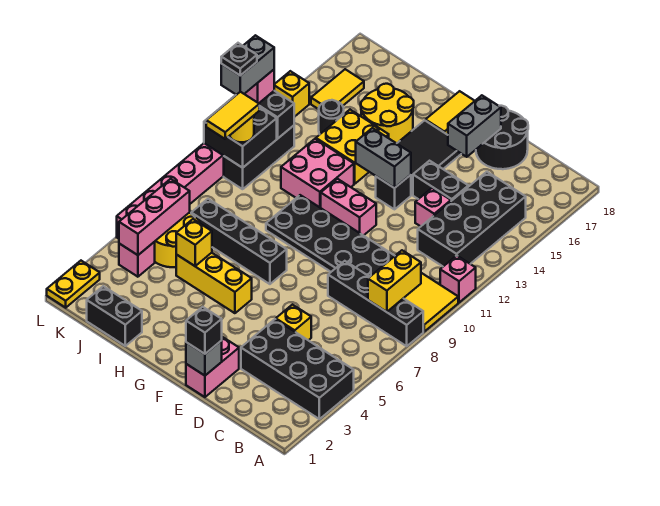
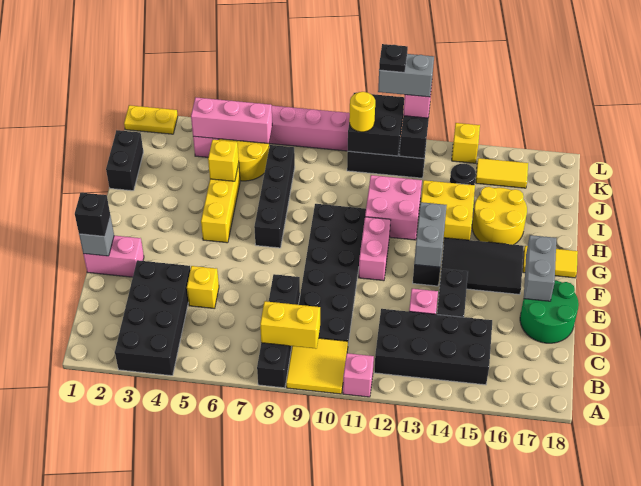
black round brick D17:E18 level 1 -> green round brick D17:E18 level 1
grey brick E16:E17 level 2 -> grey brick E17:F17 level 2
yellow tile K9:K10 level 4 -> none

